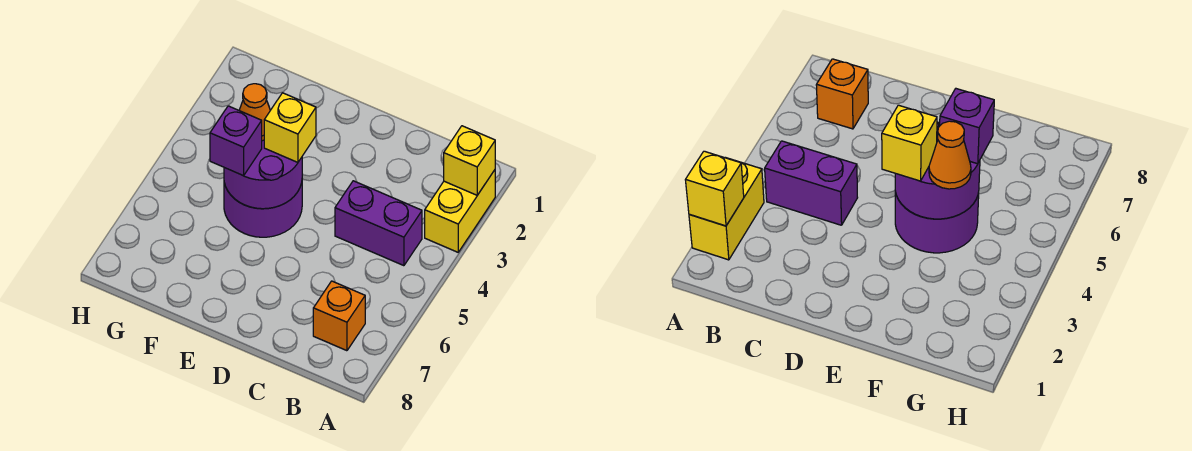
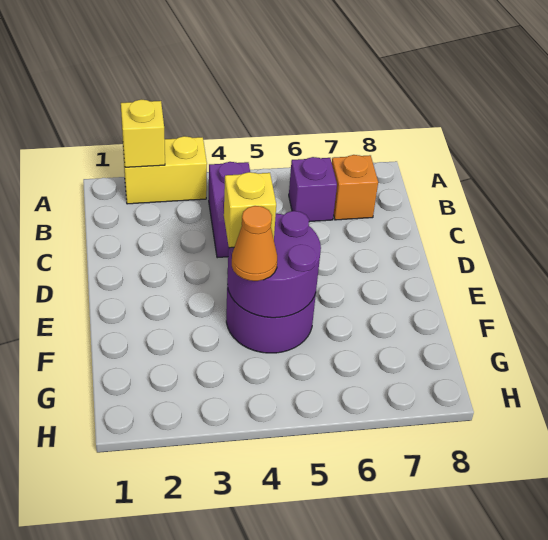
purple brick F5 level 3 -> purple brick B6 level 1

